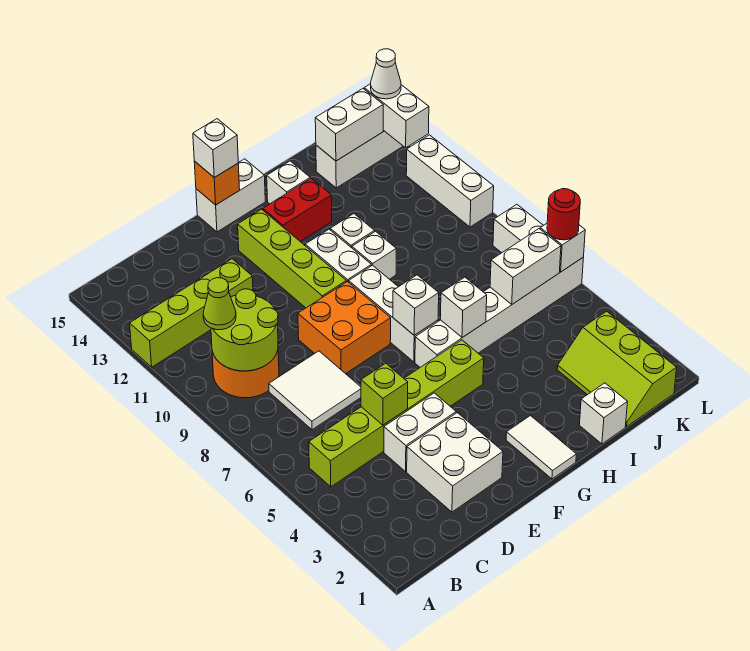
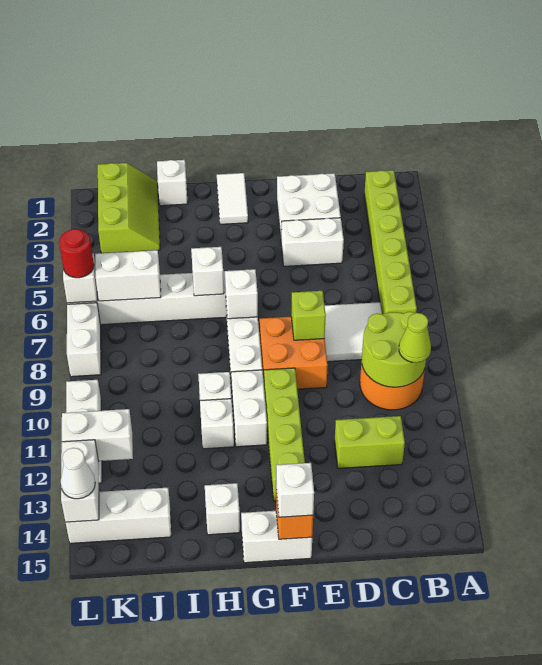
lime brick A12:D12 level 1 -> lime brick C12:D12 level 1
lime brick B5:G5 level 1 -> lime brick B2:B7 level 1
lime brick D5 level 2 -> lime brick E8 level 2
red brick G13:H13 level 1 -> none
white brick J14:K14 level 2 -> white brick K12:L12 level 2

